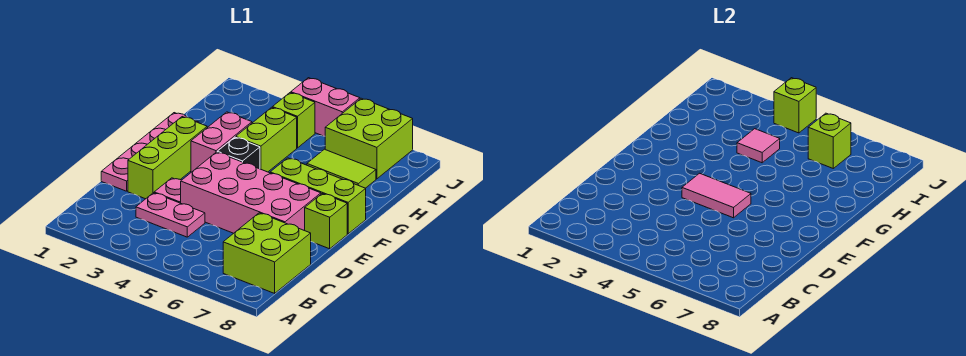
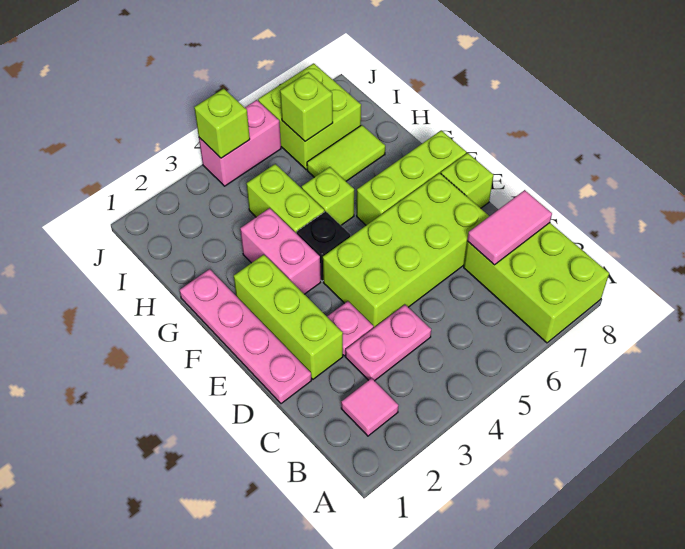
lime brick B7:C8 level 1 -> lime brick A7:C8 level 1
pink brick D4:E7 level 1 -> lime brick D4:E7 level 1
pink tile E4:E5 level 2 -> pink tile C7:C8 level 2
pink tile H4 level 2 -> pink tile B2 level 1
lime brick I4 level 1 -> lime brick G5 level 1

